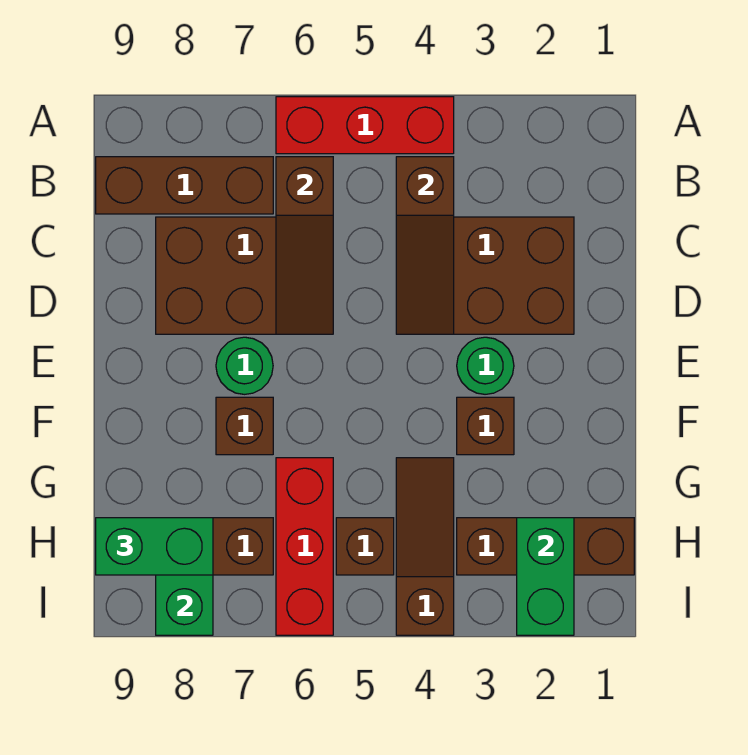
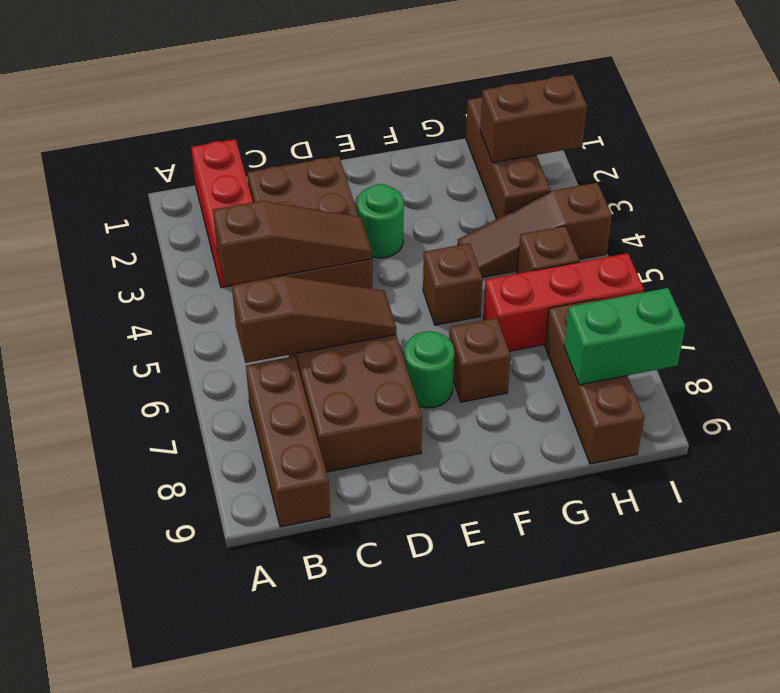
red brick A4:A6 level 1 -> red brick B1:B3 level 1
brown brick F3 level 1 -> brown brick F5 level 1
green brick H2:I2 level 2 -> brown brick H2:I2 level 2
green brick H8:H9 level 3 -> none

